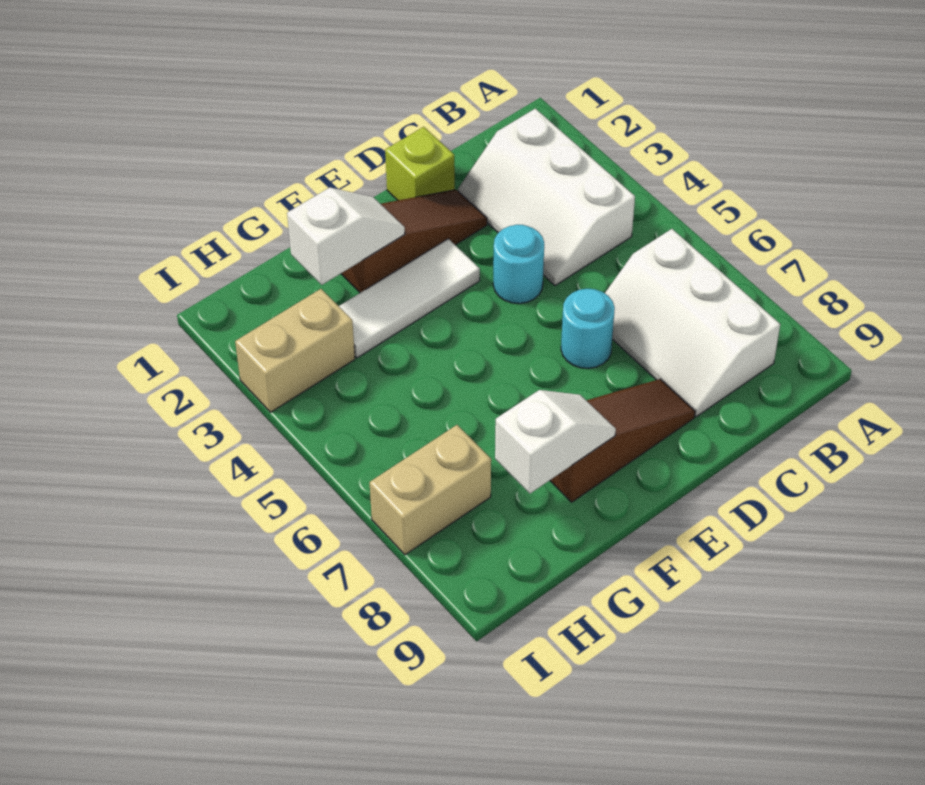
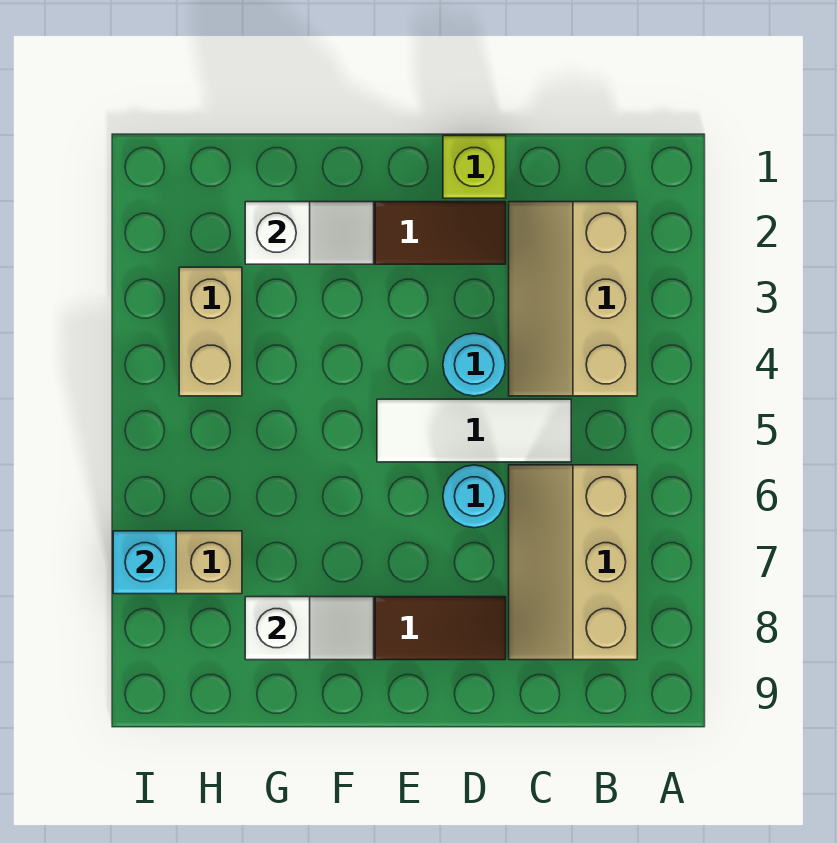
white slope B2:C4 level 1 top B -> tan slope B2:C4 level 1 top B
white slope B6:C8 level 1 top B -> tan slope B6:C8 level 1 top B
white tile E3:G3 level 1 -> white tile C5:E5 level 1
tan brick H3:I3 level 1 -> tan brick H3:H4 level 1
none -> cyan brick I7 level 2

